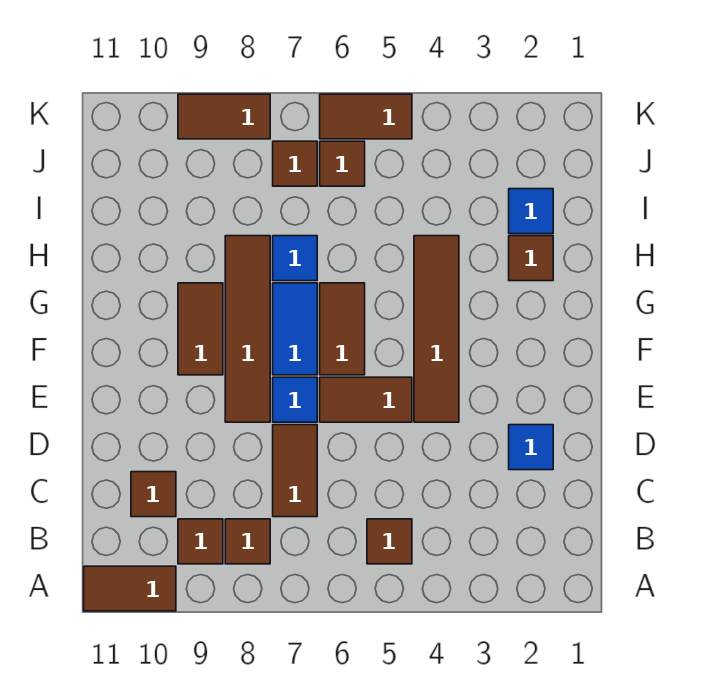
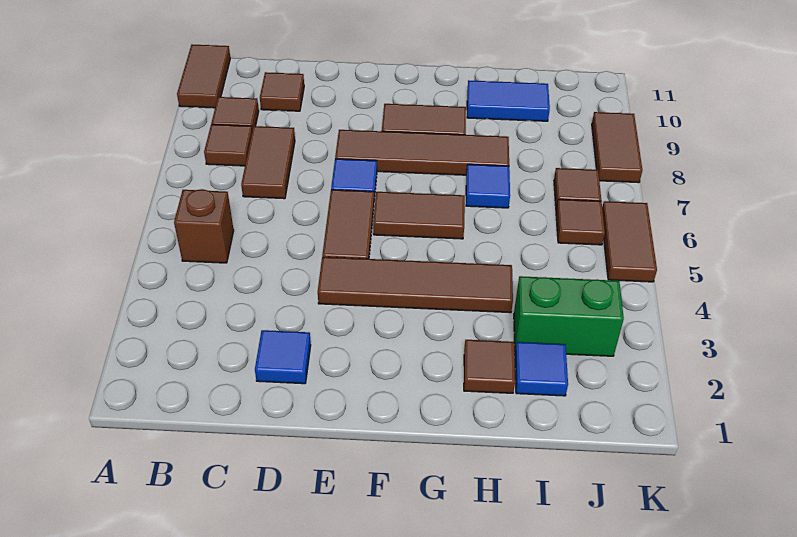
brown tile B5 level 1 -> brown brick B5 level 1
brown tile C7:D7 level 1 -> brown tile C7:C8 level 1
blue tile F7:G7 level 1 -> blue tile H10:I10 level 1
none -> green brick I3:J3 level 1

